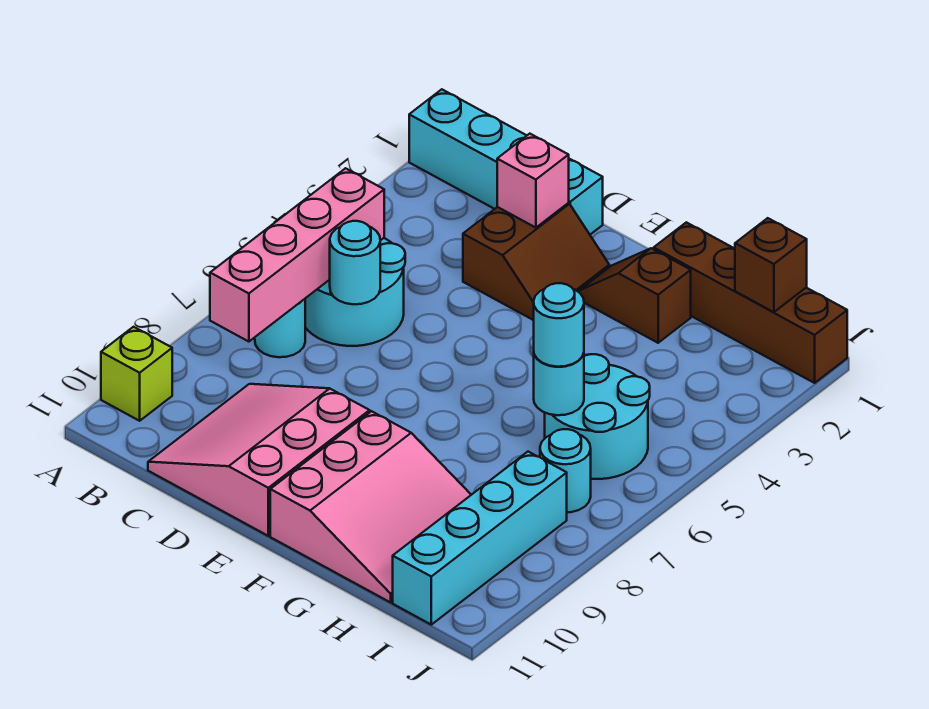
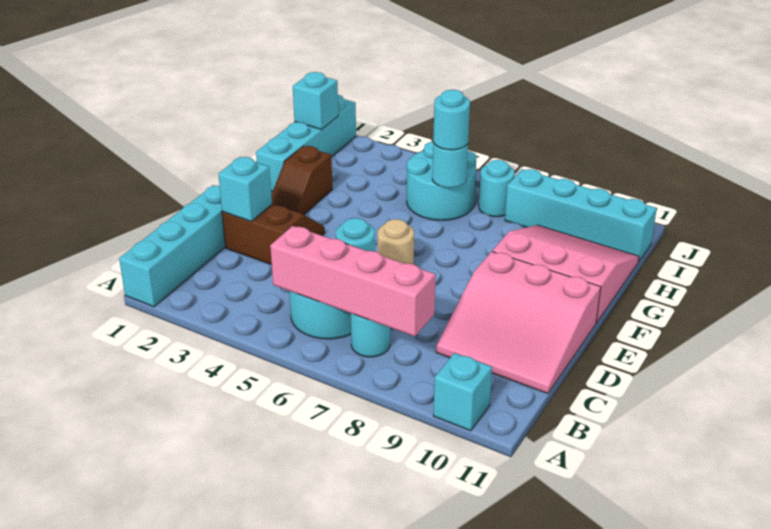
lime brick A10 level 1 -> cyan brick A10 level 1
pink brick D2 level 2 -> cyan brick D2 level 2
none -> tan round brick E6 level 1
brown brick G1:J1 level 1 -> cyan brick G1:J1 level 1
brown brick I1 level 2 -> cyan brick I1 level 2

